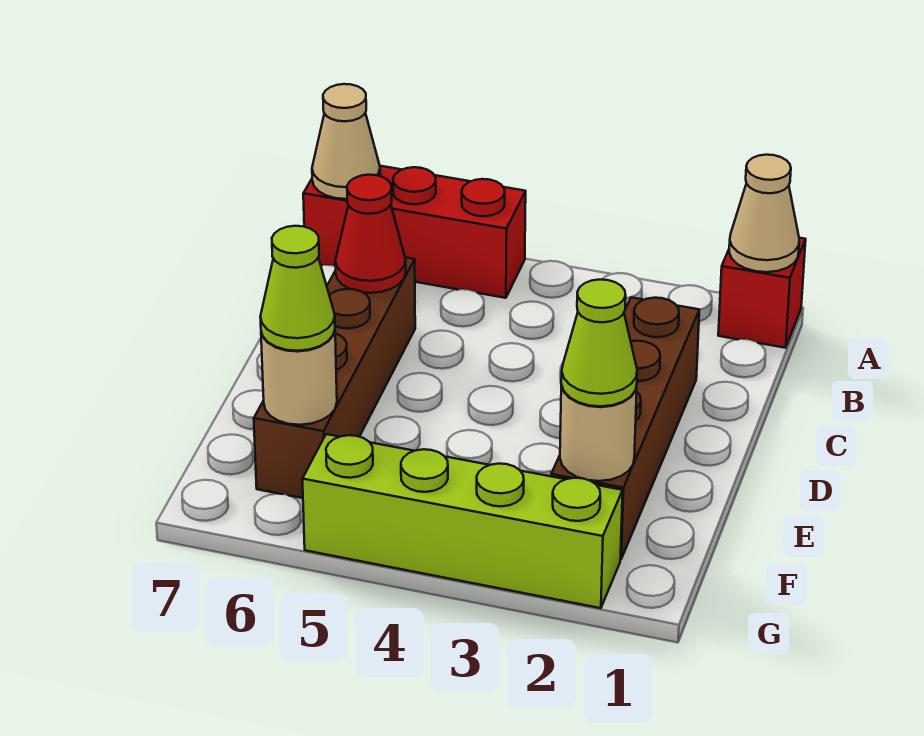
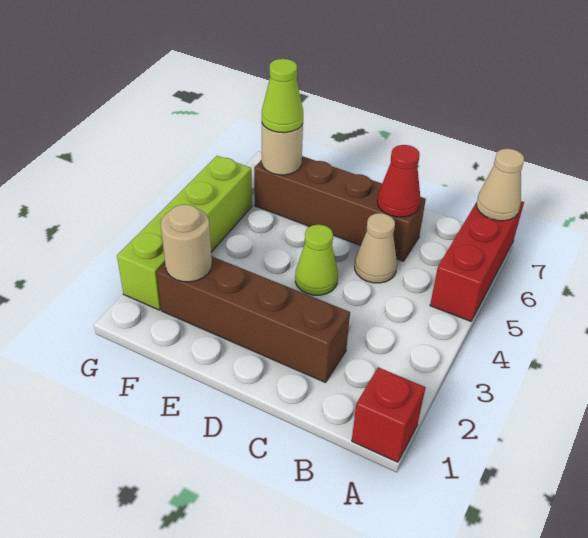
tan cone A1 level 2 -> tan cone C5 level 1
lime cone F2 level 3 -> lime cone D4 level 1

